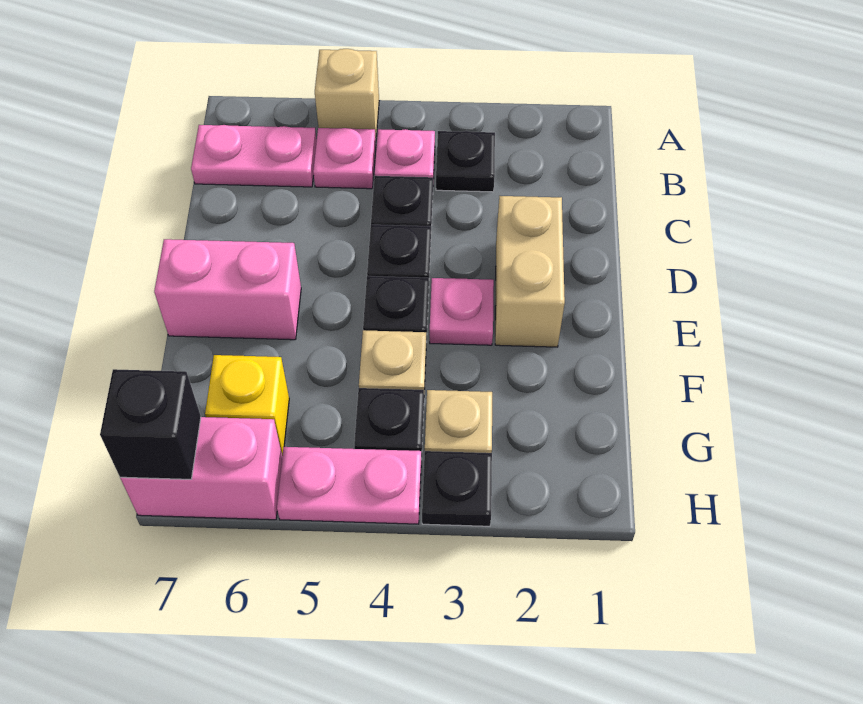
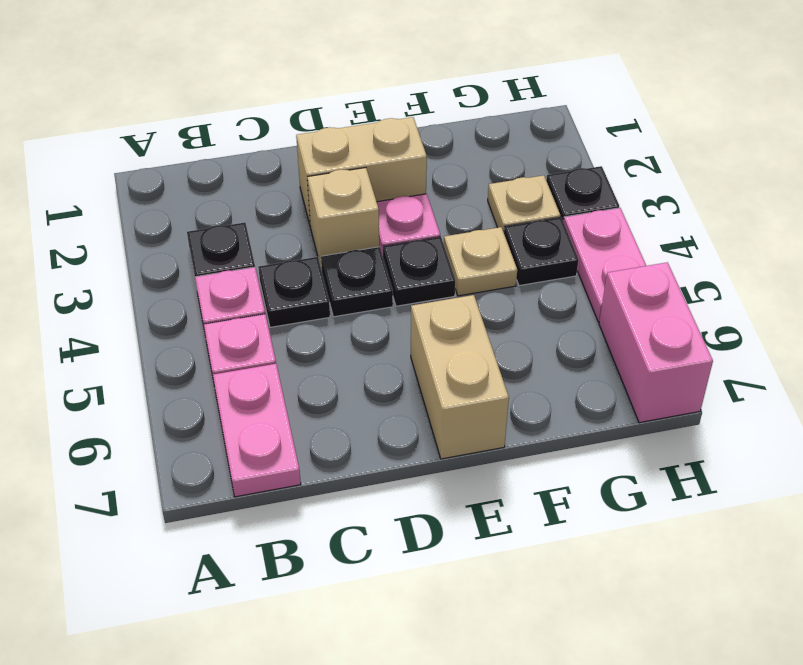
tan brick A5 level 1 -> tan brick D3 level 1
pink brick E6:E7 level 1 -> tan brick E6:E7 level 1
yellow brick G6 level 1 -> none
black brick H7 level 2 -> none

